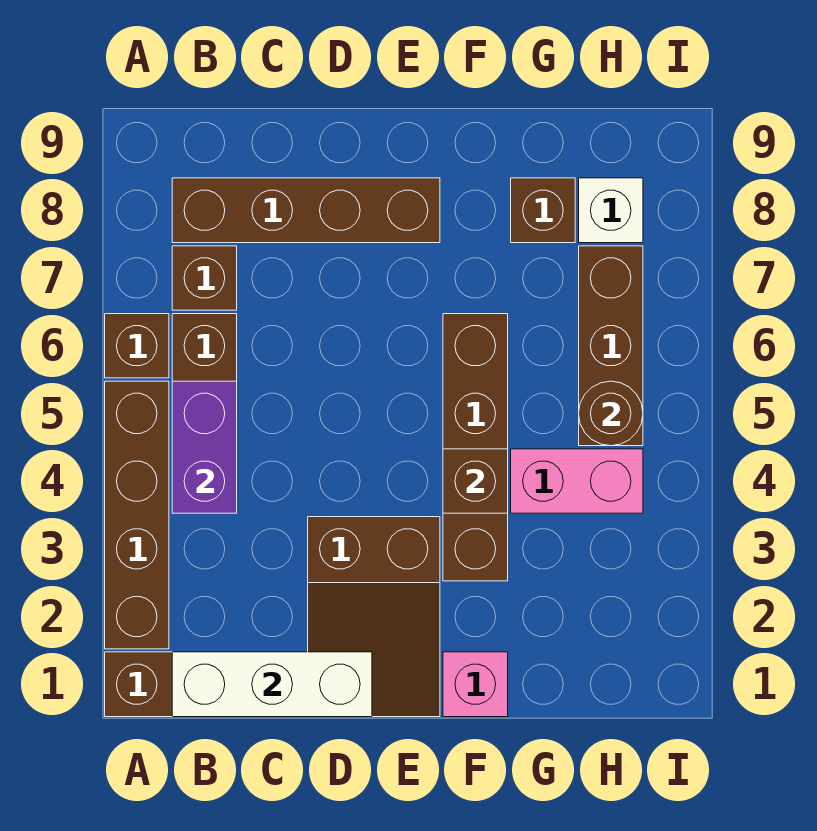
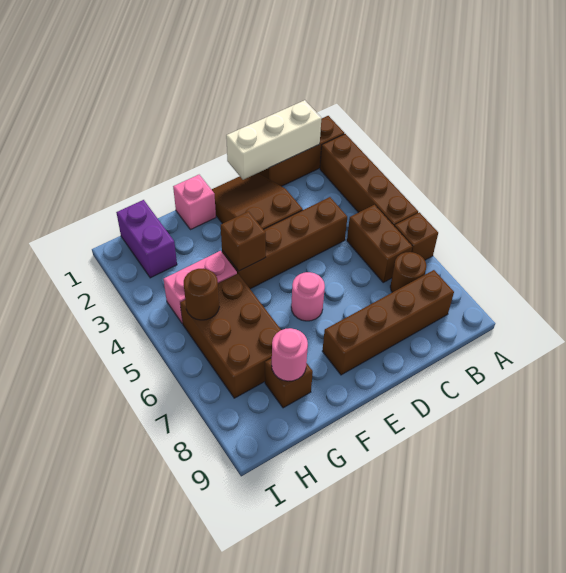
purple brick B4:B5 level 2 -> purple brick H1:H2 level 1
brown brick B7 level 1 -> brown round brick B7 level 1
none -> pink round brick E6 level 1
brown brick F3:F6 level 1 -> brown brick C4:F4 level 1
none -> pink round brick G8 level 2
brown brick H5:H7 level 1 -> brown brick G5:H7 level 1
white brick H8 level 1 -> none

